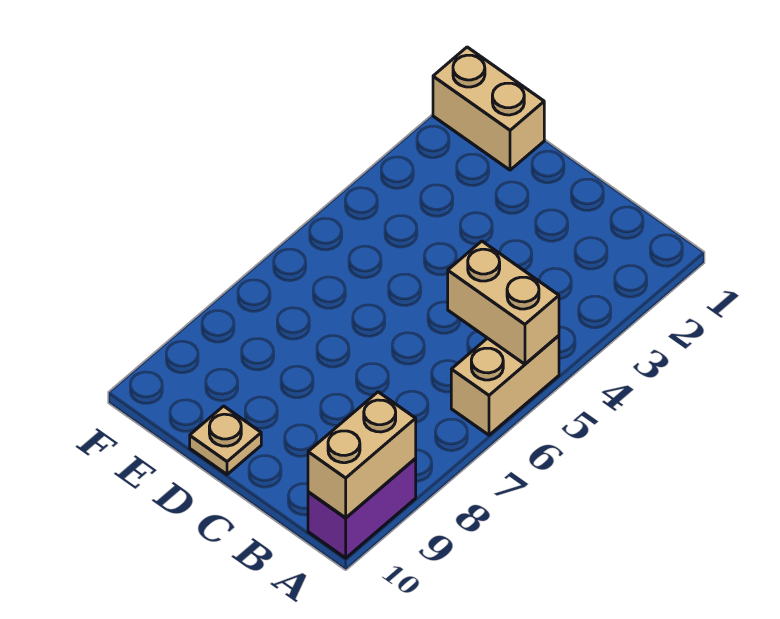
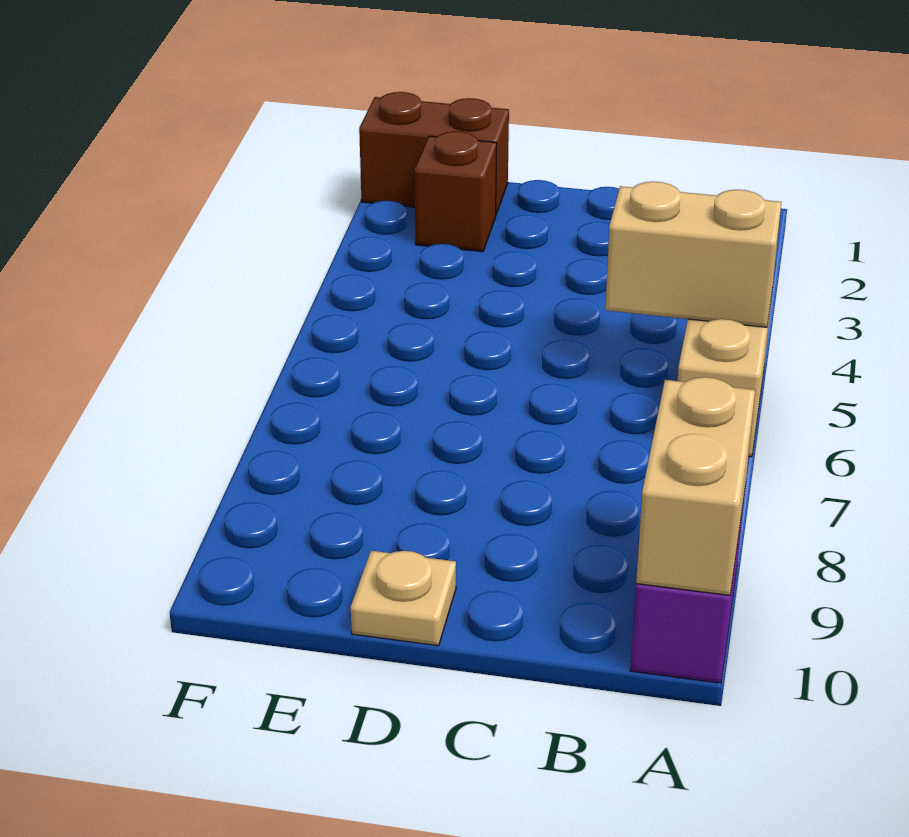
tan brick E1:F1 level 1 -> brown brick E1:F1 level 1
none -> brown brick E2 level 1

